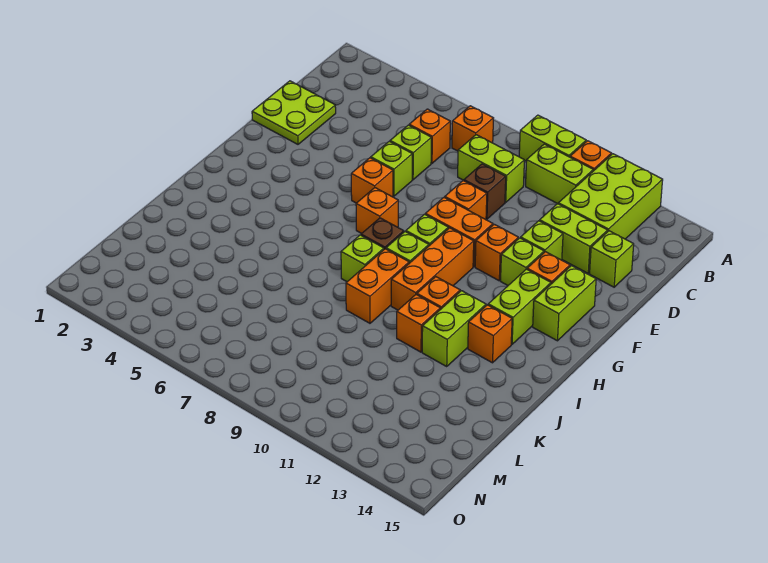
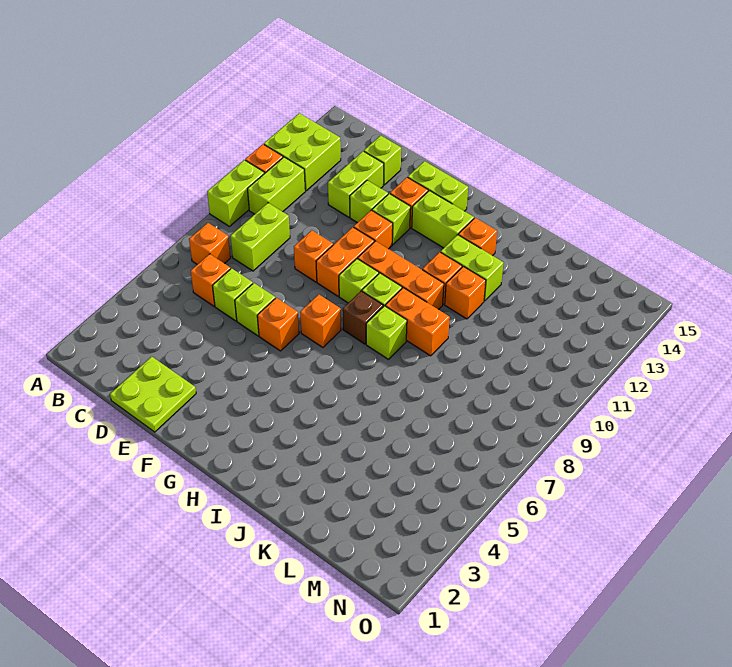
lime brick A12:C13 level 1 -> lime brick A12:B13 level 1
brown brick D9 level 1 -> none

